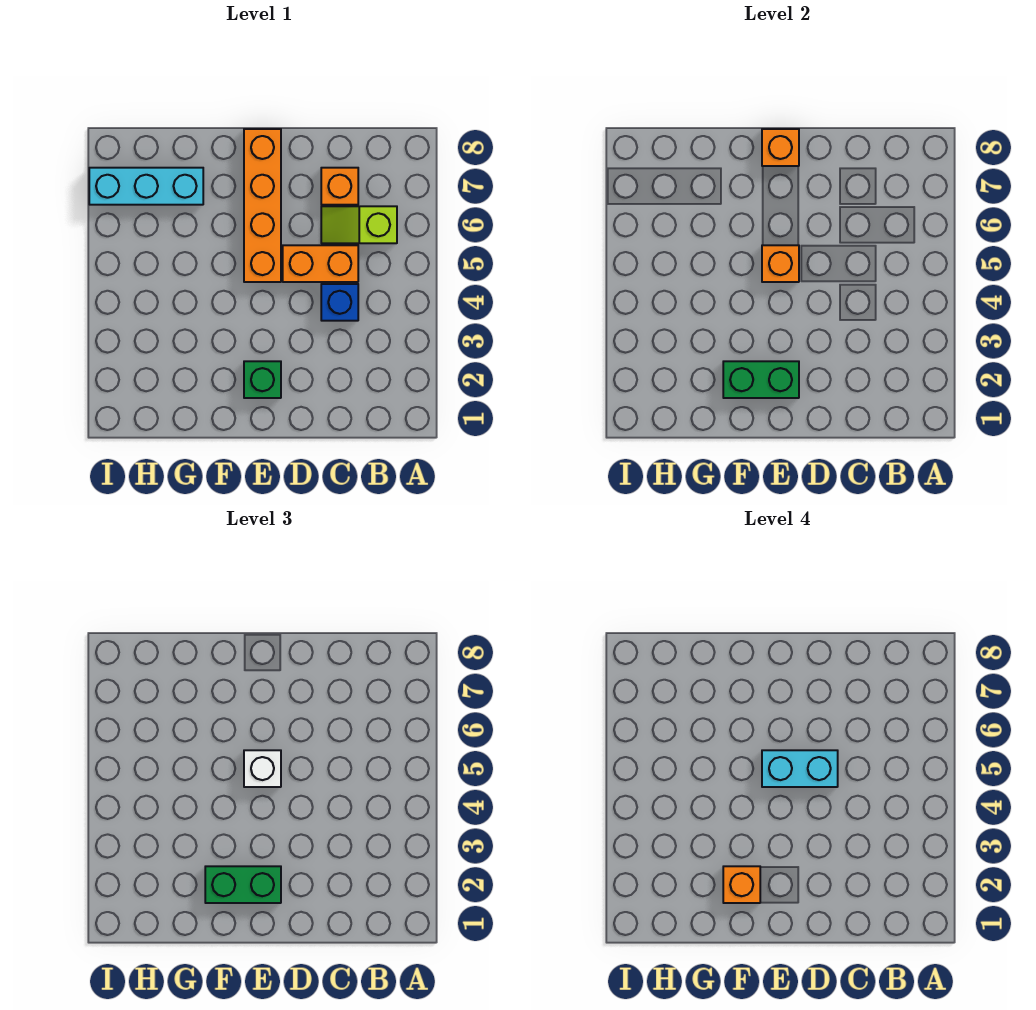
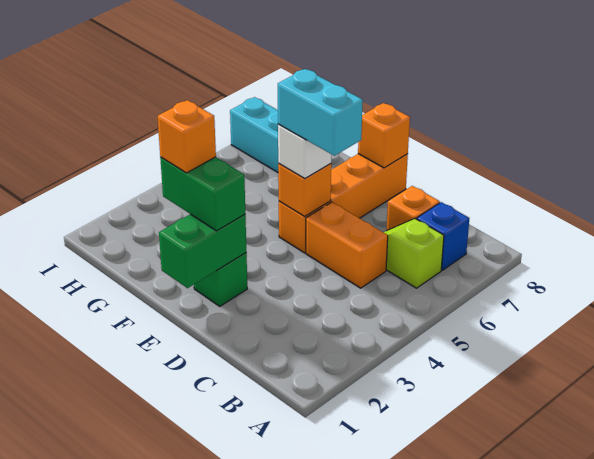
blue brick C4 level 1 -> blue brick B7 level 1
green brick E2:F2 level 2 -> green brick E1:E2 level 2

